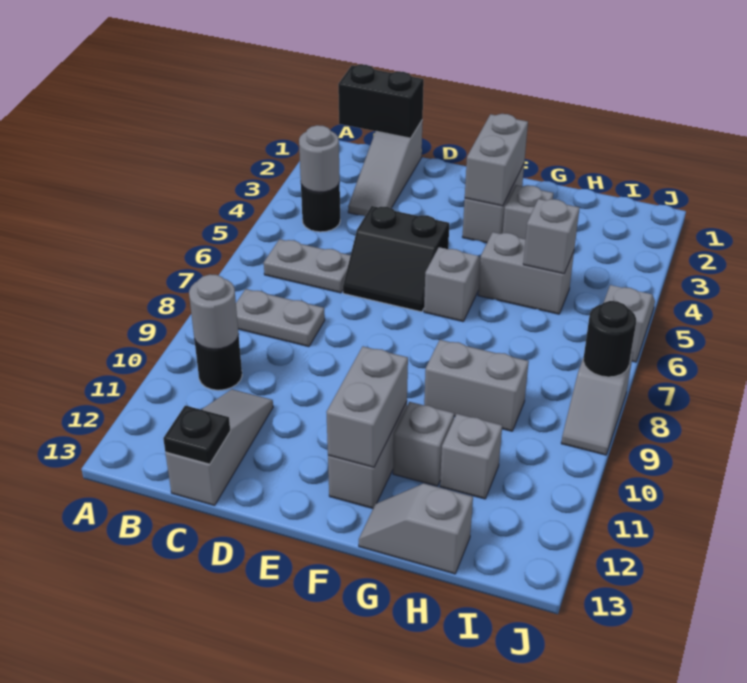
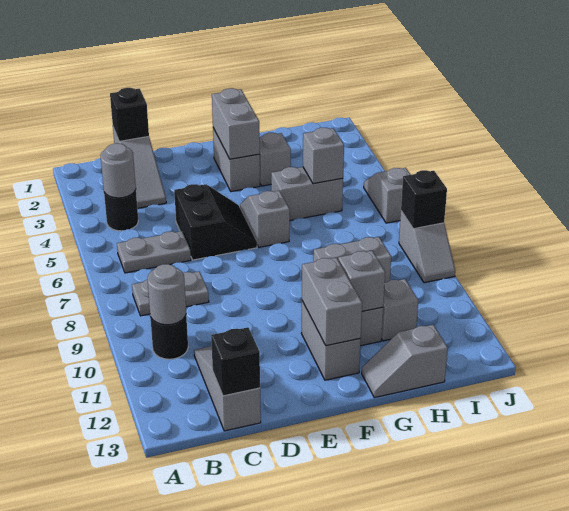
black brick B1:C1 level 2 -> black brick C1 level 2
black plate C13 level 2 -> black brick C13 level 2
black slope D5:E6 level 1 top 5 -> black slope D5:E6 level 1 top D
none -> grey brick G11 level 2
black round brick J8 level 2 -> black brick J8 level 2

